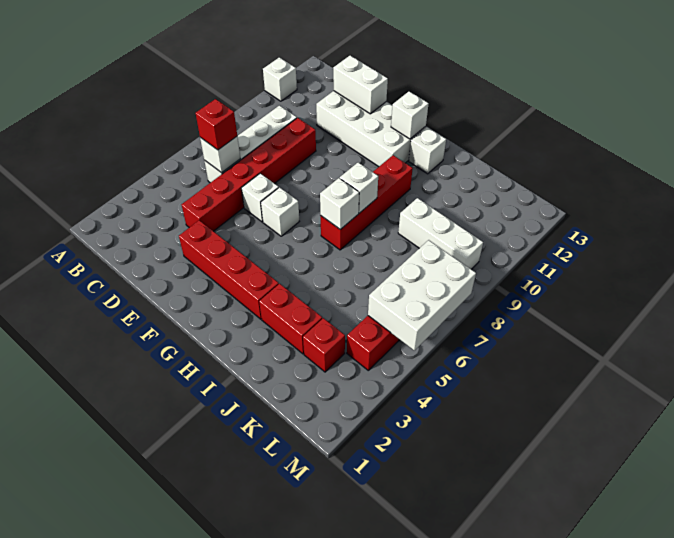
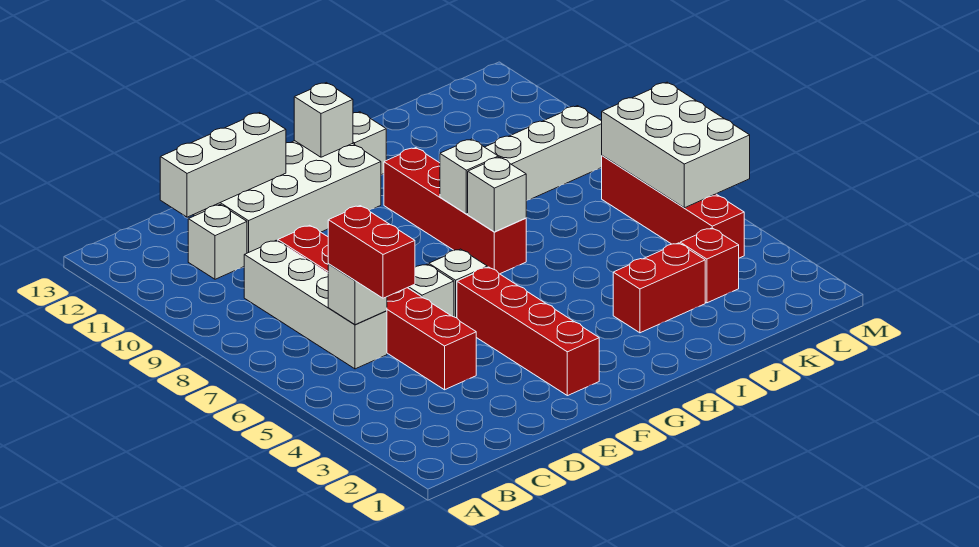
white brick A11 level 1 -> white brick C11 level 1
red brick C6 level 3 -> red brick C5:C6 level 3
white brick D12:E12 level 2 -> white brick C12:E12 level 2
red brick E3:H3 level 1 -> red brick F2:F5 level 1

